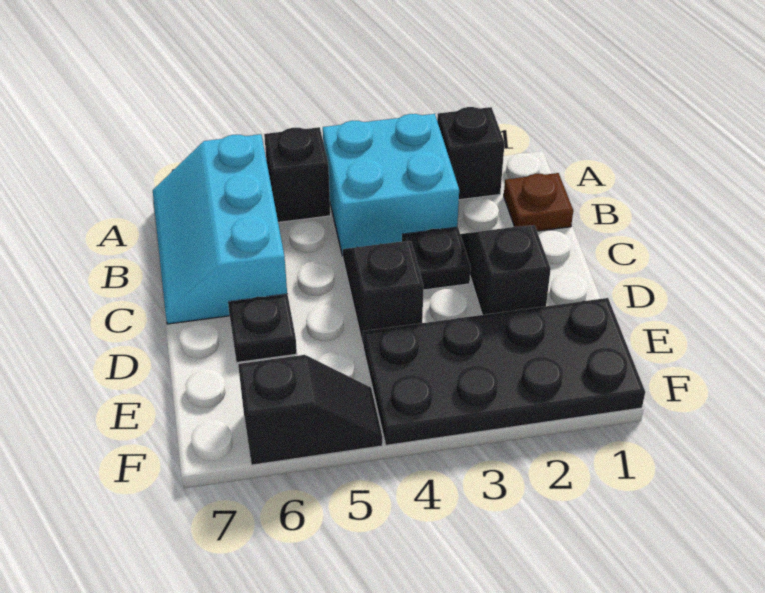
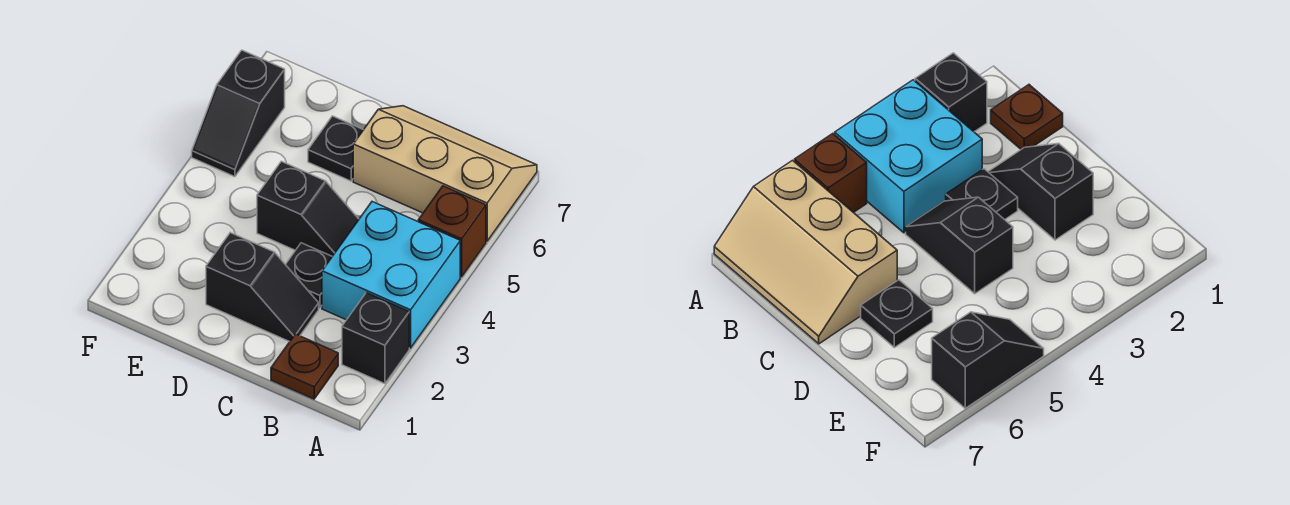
black brick A5 level 1 -> brown brick A5 level 1
cyan slope A6:C7 level 1 top 6 -> tan slope A6:C7 level 1 top 6
black plate E1:F4 level 1 -> none

